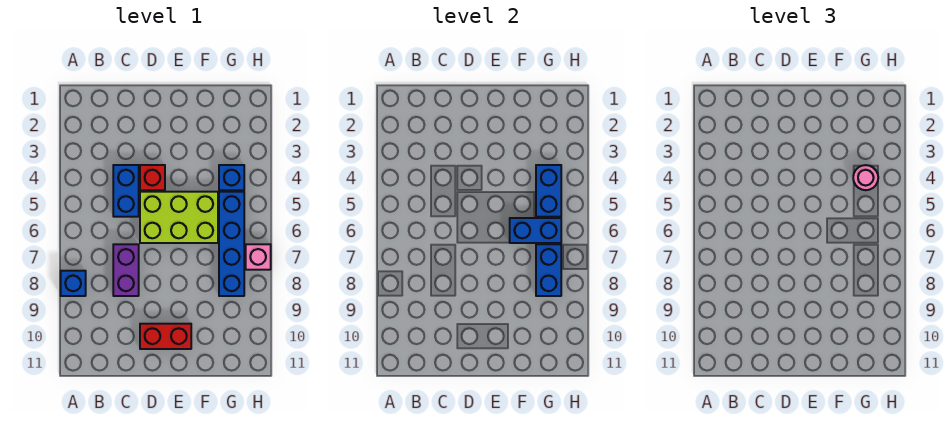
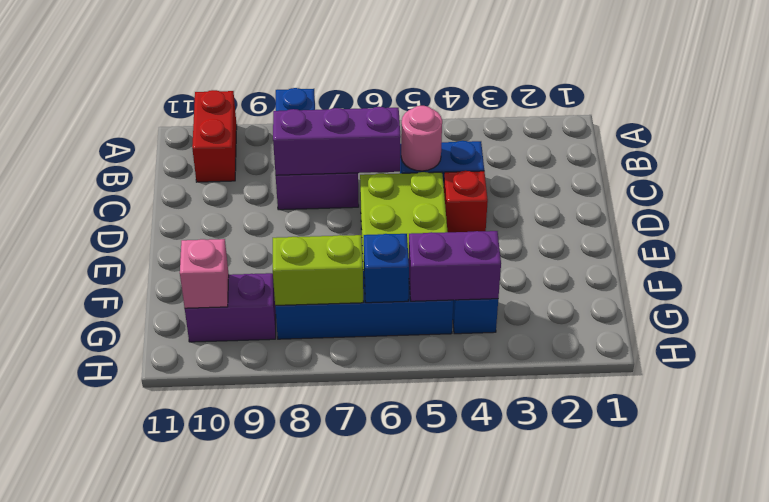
none -> purple brick C6:C8 level 2
red brick D10:E10 level 1 -> red brick A10:B10 level 1
blue brick F6:G6 level 2 -> blue brick G6 level 2
blue brick G4:G5 level 2 -> purple brick G4:G5 level 2
pink round brick G4 level 3 -> pink round brick C5 level 2
blue brick G7:G8 level 2 -> lime brick G7:G8 level 2
none -> purple brick G9:G10 level 1
pink brick H7 level 1 -> pink brick G10 level 2

